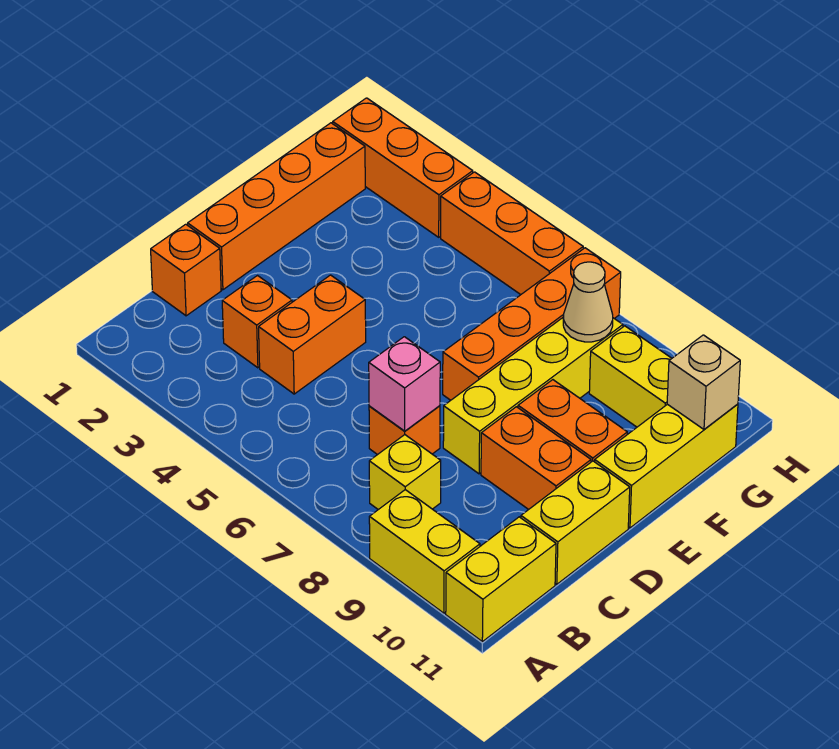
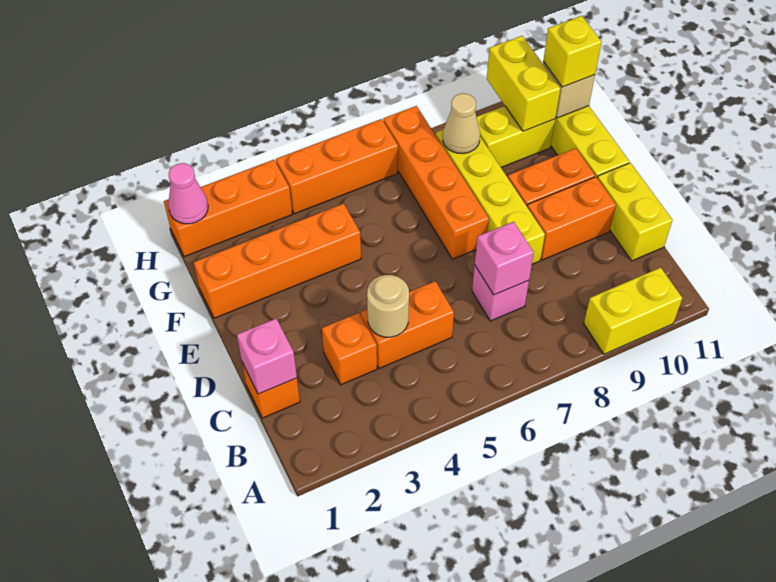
yellow brick A11:B11 level 1 -> yellow brick G10:H10 level 2
yellow brick B8 level 1 -> yellow brick G11 level 3
none -> pink brick C1 level 2
orange brick C4:D4 level 1 -> orange brick C4:C5 level 1
none -> tan round brick C4 level 2
orange brick C7 level 1 -> pink brick C7 level 1
orange brick D1:G1 level 1 -> orange brick F1:F4 level 1
none -> pink cone H1 level 2

